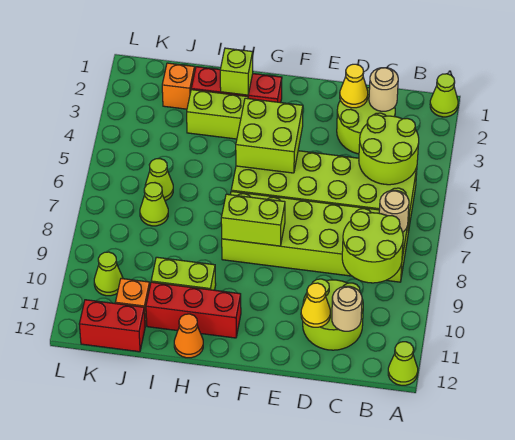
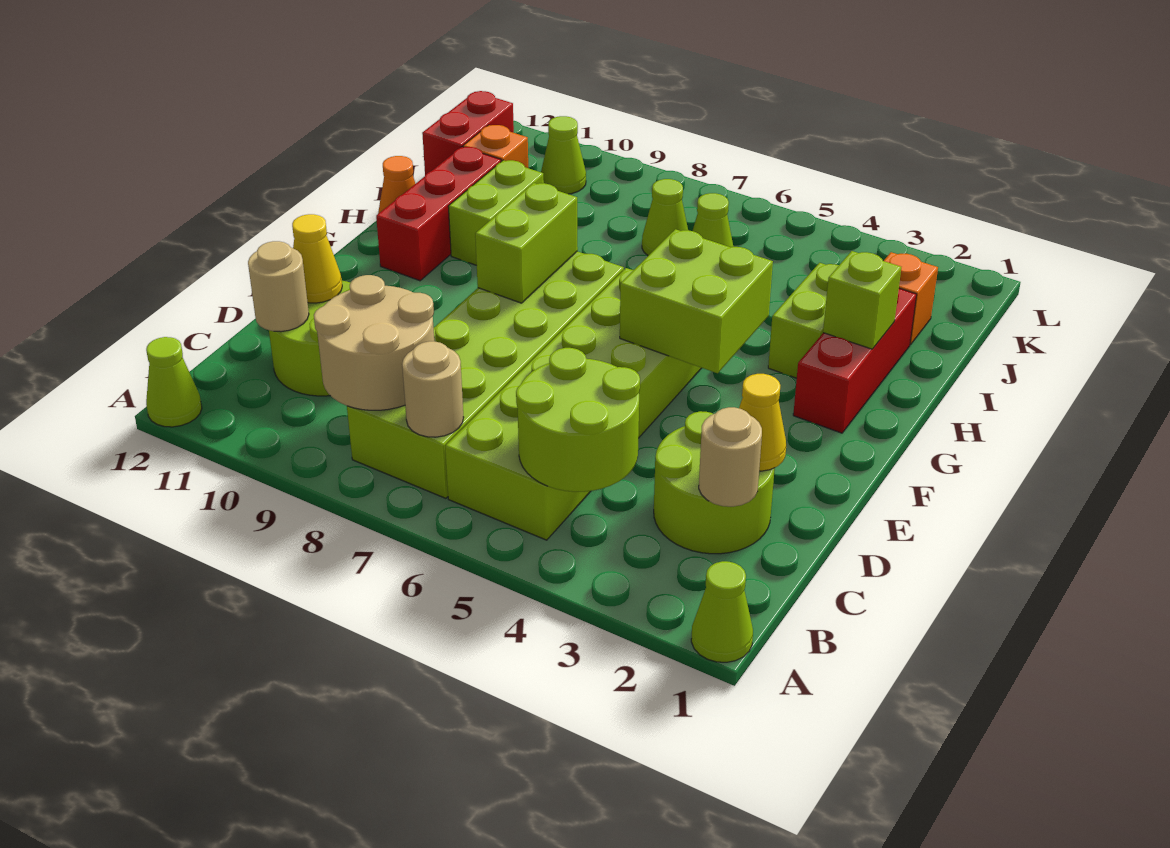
lime round brick B8:C9 level 2 -> tan round brick B8:C9 level 2

